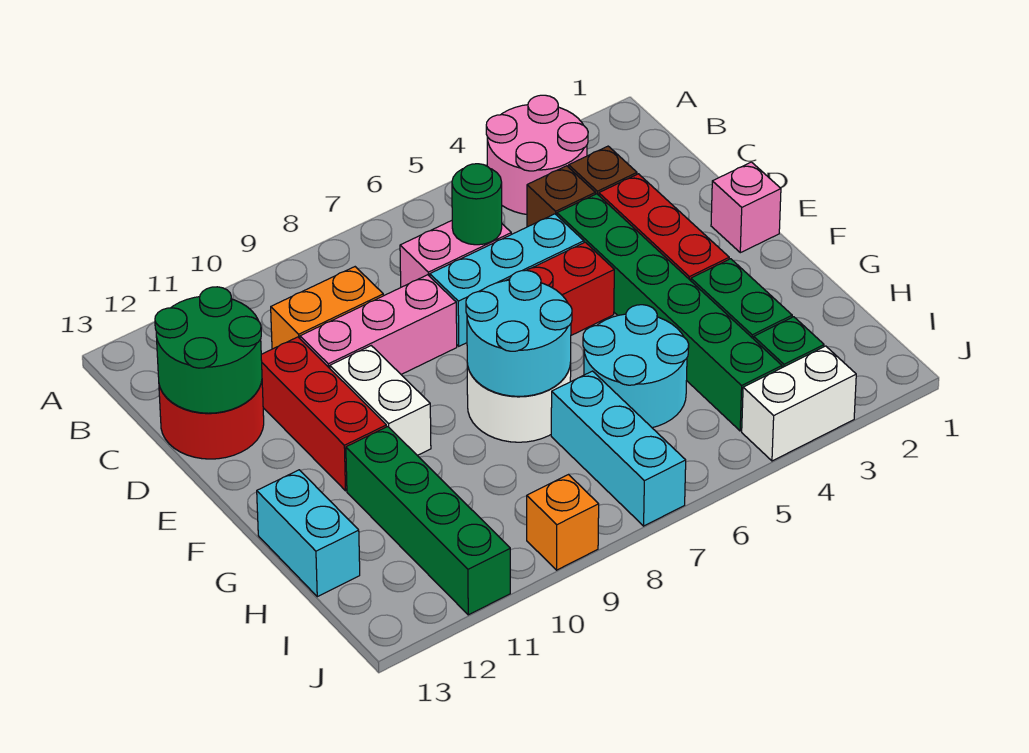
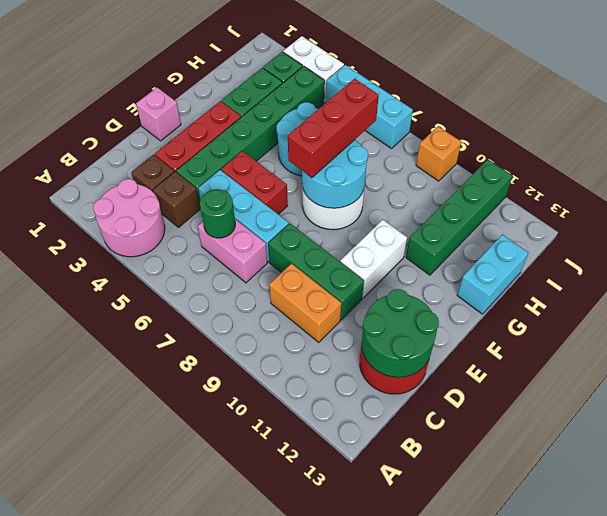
pink brick D8:D10 level 1 -> green brick D8:D10 level 1
red brick D11:F11 level 1 -> red brick F7:H7 level 3
cyan brick H7:J7 level 1 -> cyan brick J5:J7 level 1

